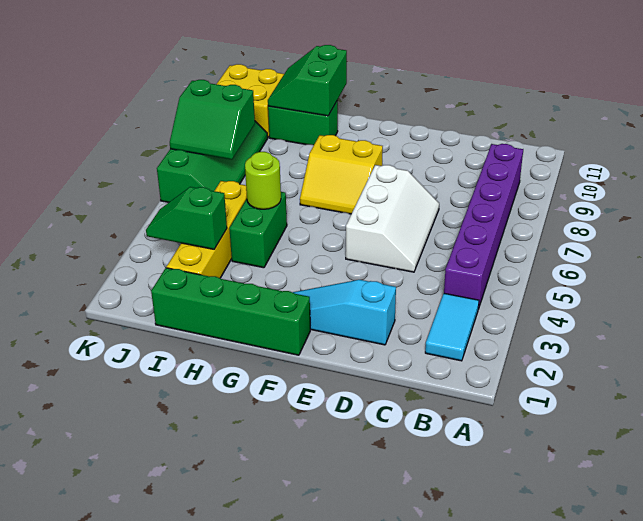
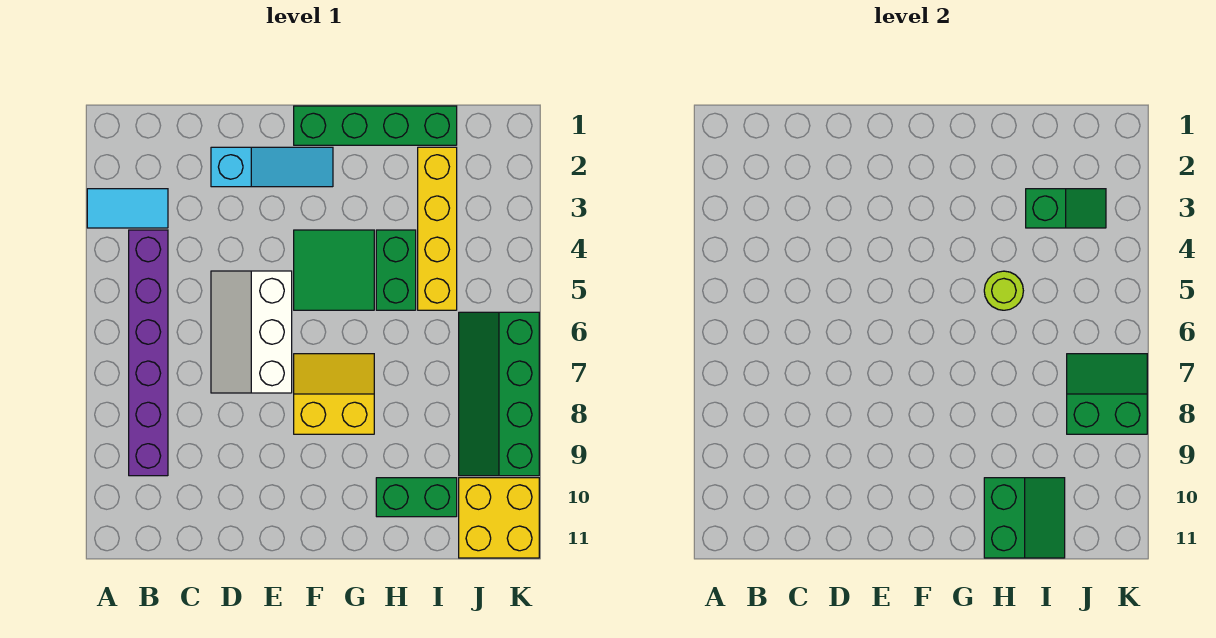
cyan tile B2:B3 level 1 -> cyan tile A3:B3 level 1
none -> green tile F4:G5 level 1

